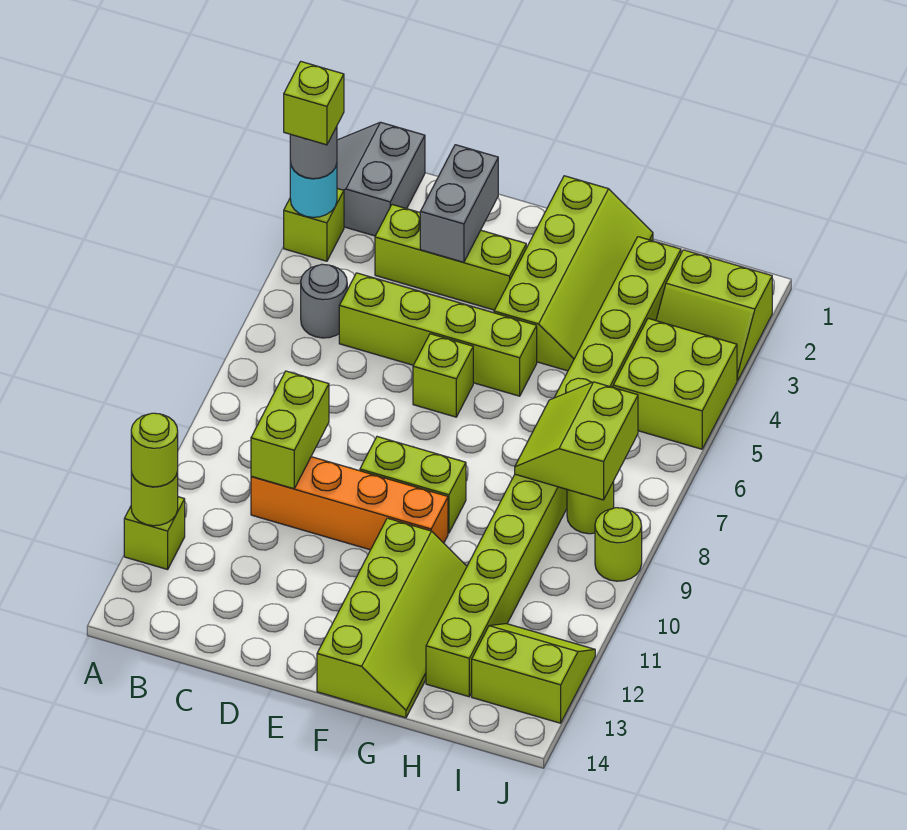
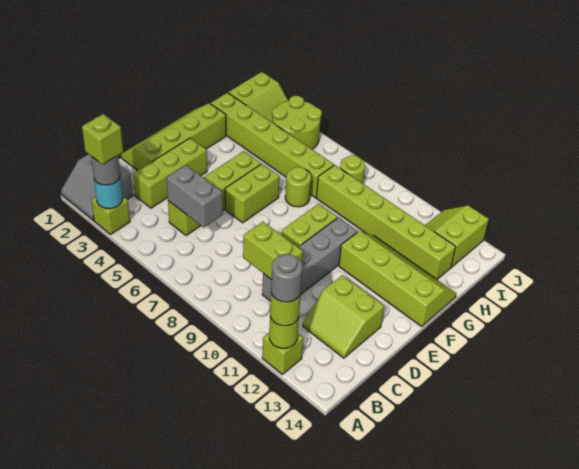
grey round brick B5 level 1 -> grey round brick A12 level 4
orange brick C10:F10 level 1 -> grey brick C10:F10 level 1
grey brick D2:D3 level 2 -> grey brick C5:C6 level 2
lime brick E6 level 1 -> lime brick E6:F6 level 1
lime slope F1:G4 level 1 top F -> lime slope D1:G2 level 1 top 2
lime slope H7:I8 level 2 top I -> lime slope C12:D13 level 1 top D
lime brick I4:J5 level 1 -> lime round brick I4:J5 level 1
lime round brick J9 level 1 -> lime round brick G7 level 1

